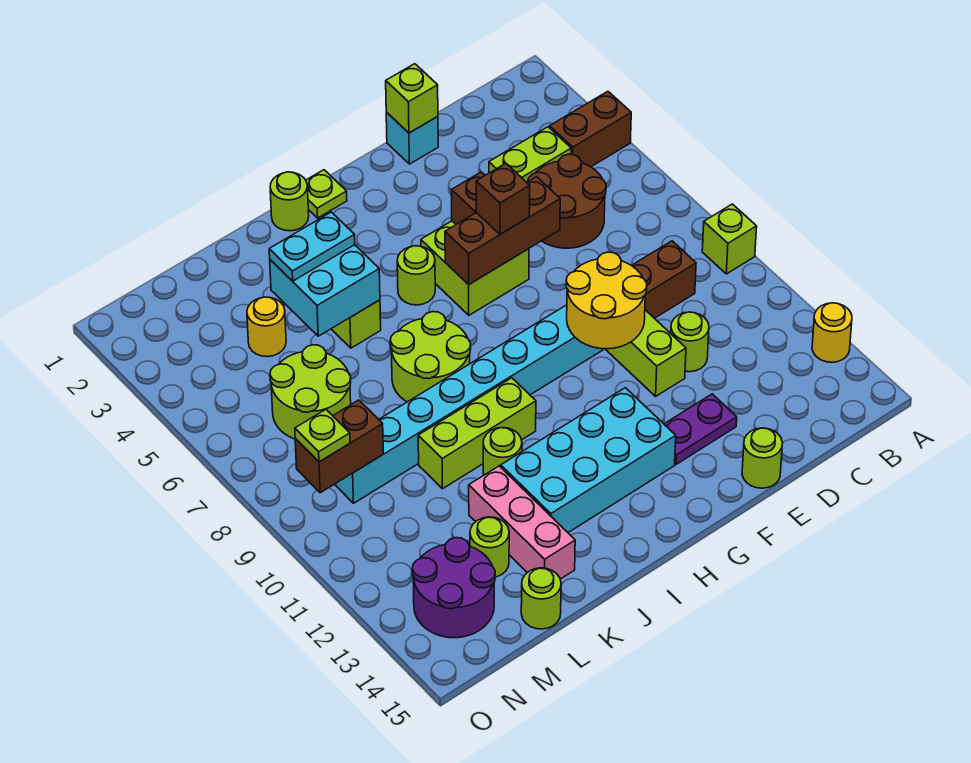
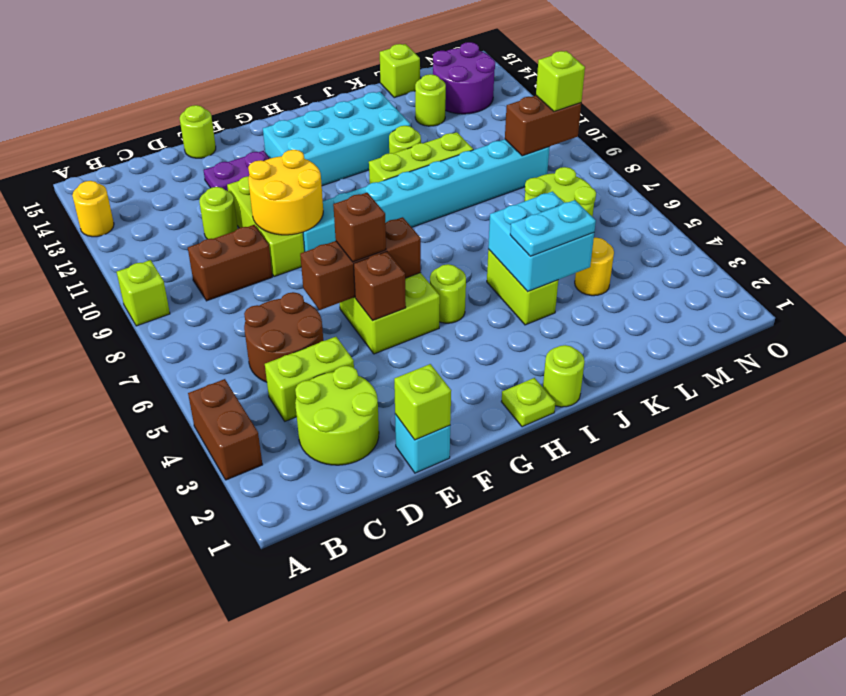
brown brick A4:B4 level 1 -> brown brick A3:A4 level 1
lime round brick I7:J8 level 1 -> lime round brick C2:D3 level 1
pink brick K12:K14 level 1 -> none
lime round brick L15 level 1 -> lime brick L15 level 1
lime plate N9 level 3 -> lime brick N9 level 3

